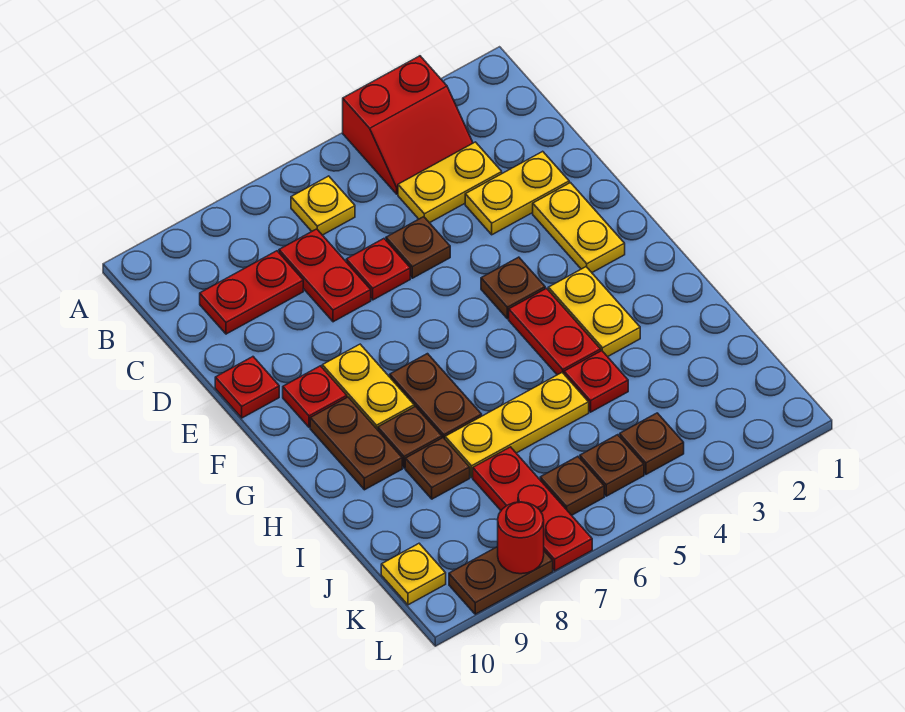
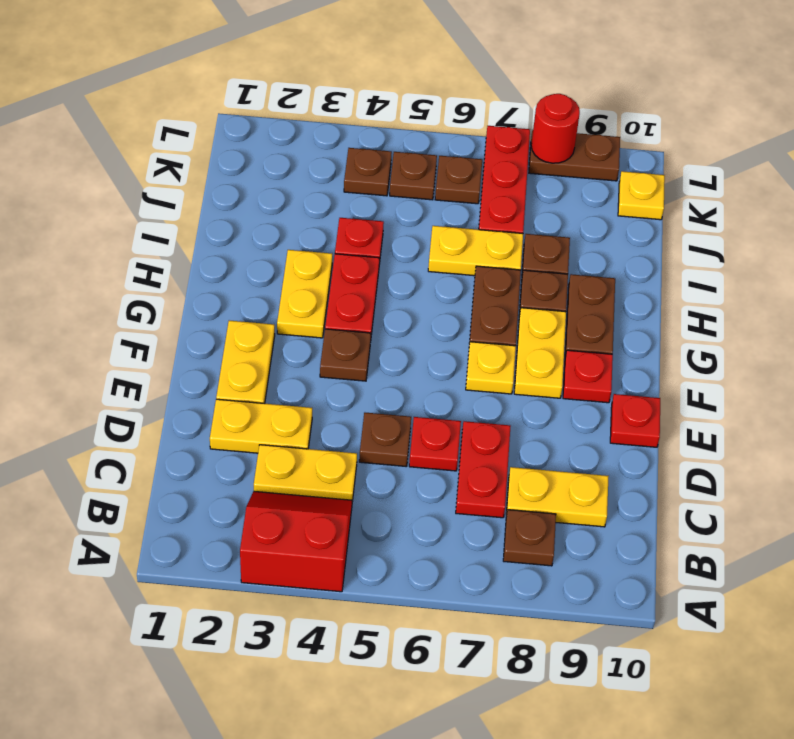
yellow plate B6 level 1 -> yellow plate F7 level 1
none -> brown plate B8 level 1
red plate C8:C9 level 1 -> yellow plate C8:C9 level 1
yellow plate I5:I7 level 1 -> yellow plate I6:I7 level 1

